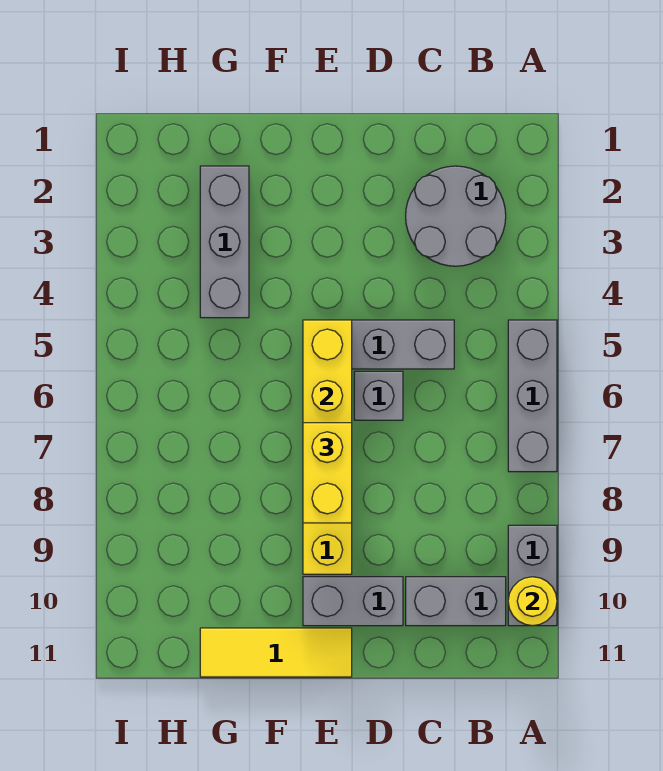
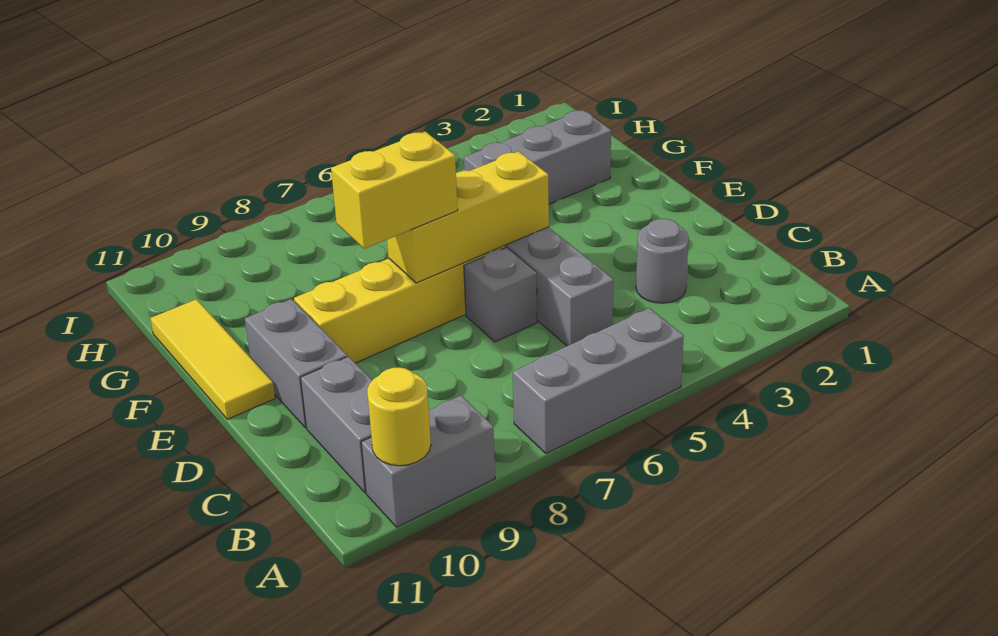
grey round brick B2:C3 level 1 -> grey round brick C3 level 1

